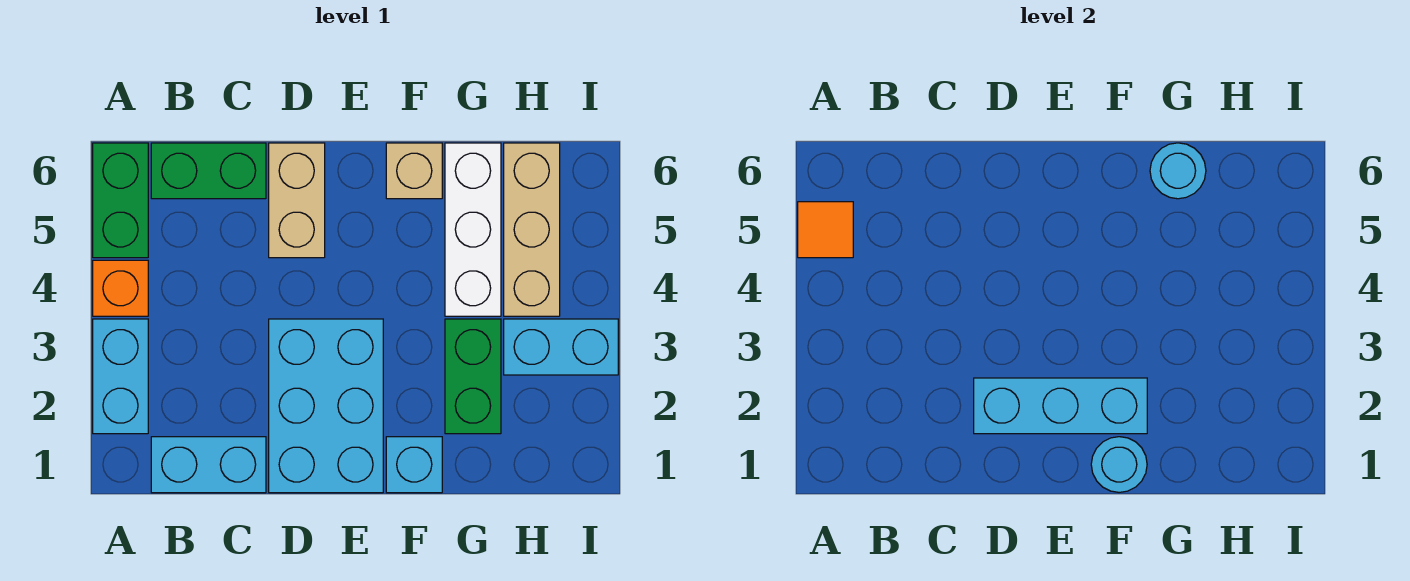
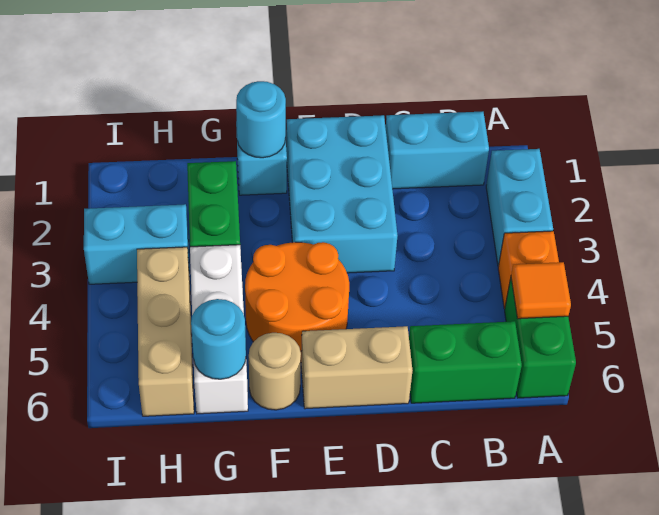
cyan brick D2:F2 level 2 -> none
tan brick D5:D6 level 1 -> tan brick D6:E6 level 1
none -> orange round brick E4:F5 level 1
tan brick F6 level 1 -> tan round brick F6 level 1

